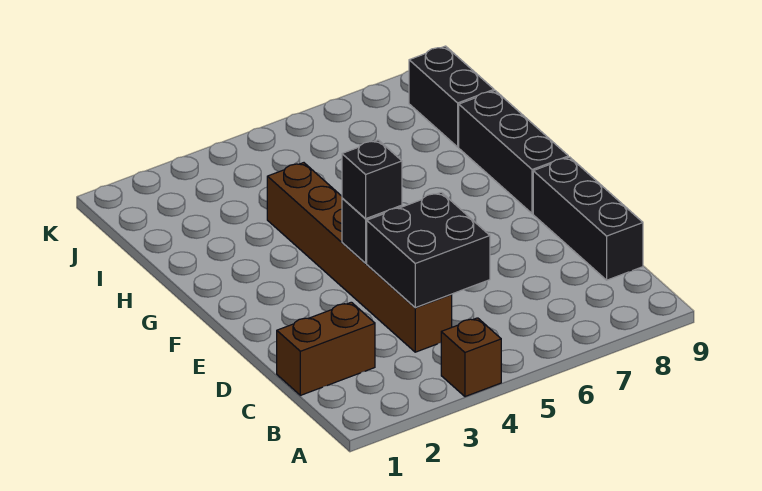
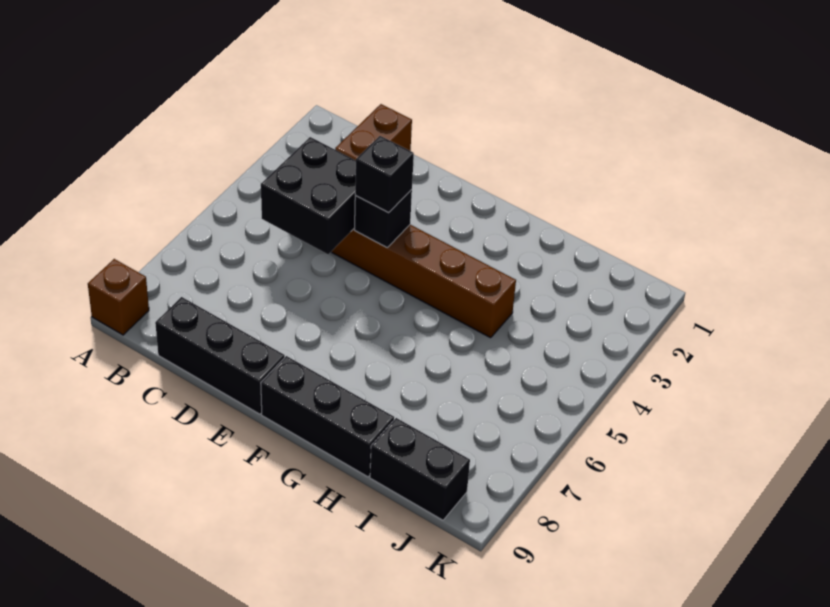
brown brick A4 level 1 -> brown brick A9 level 1

